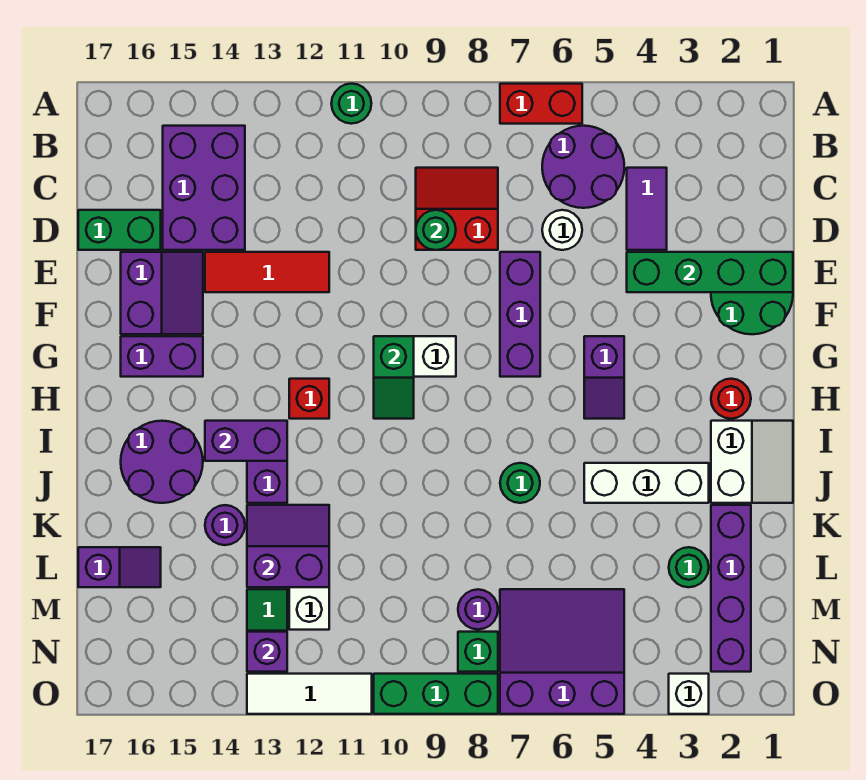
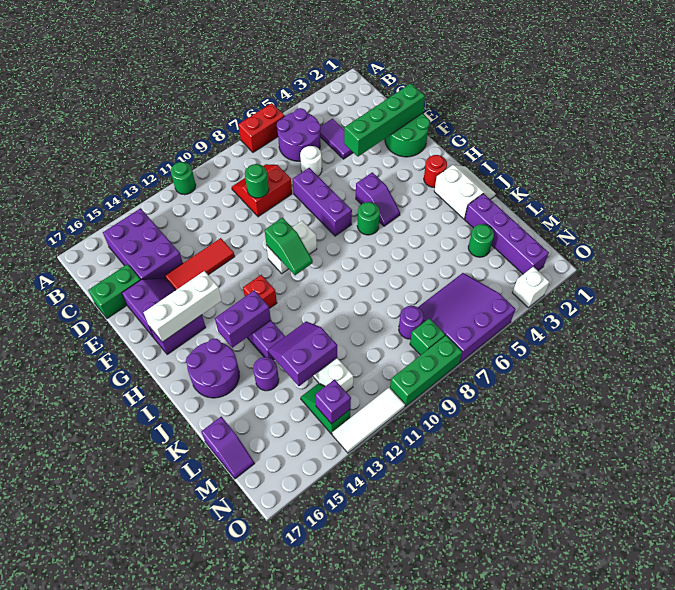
white brick J3:J5 level 1 -> white brick G14:G16 level 2
green round brick J7 level 1 -> green round brick H6 level 1
purple slope L16:L17 level 1 top 17 -> purple slope L17:M17 level 1 top L

